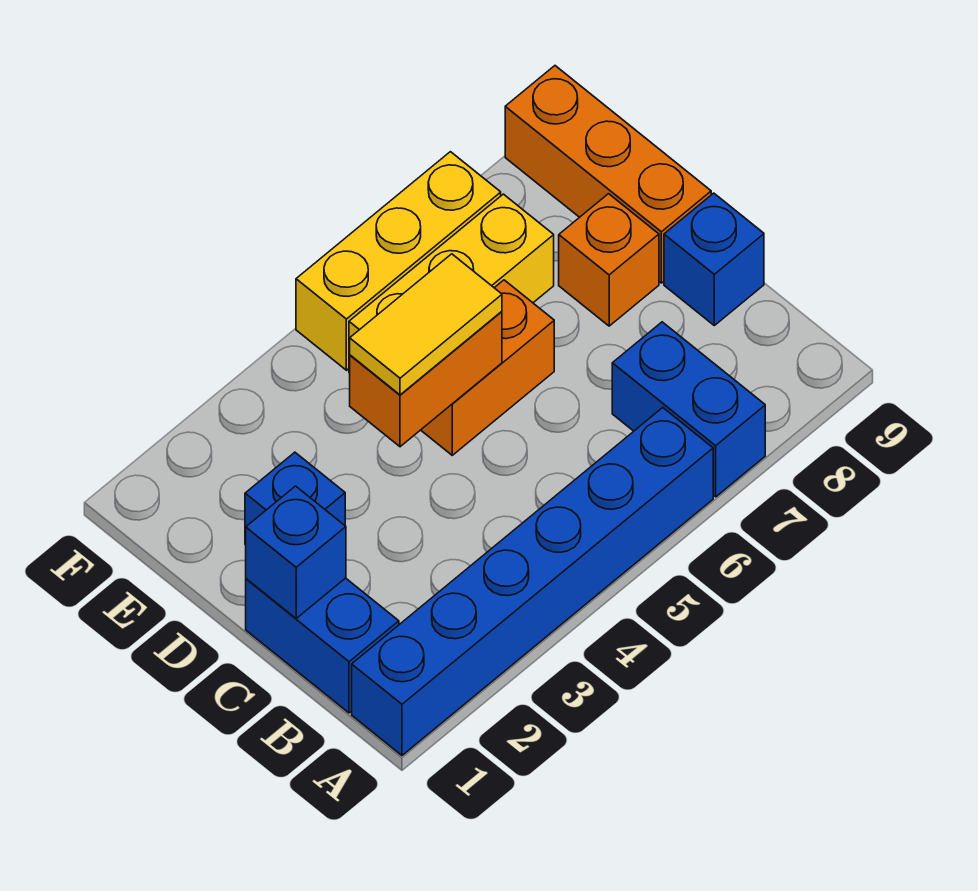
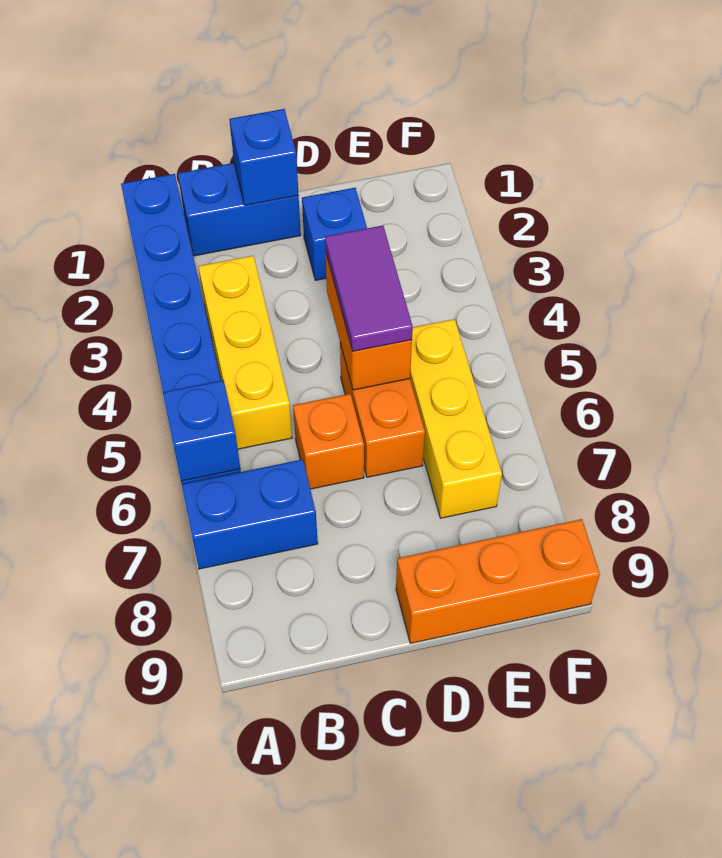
blue brick C9 level 1 -> blue brick A6 level 2
yellow tile D4:D5 level 3 -> purple tile D4:D5 level 3
orange brick D8 level 1 -> orange brick C6 level 1
yellow brick F5:F7 level 1 -> yellow brick B3:B5 level 1

